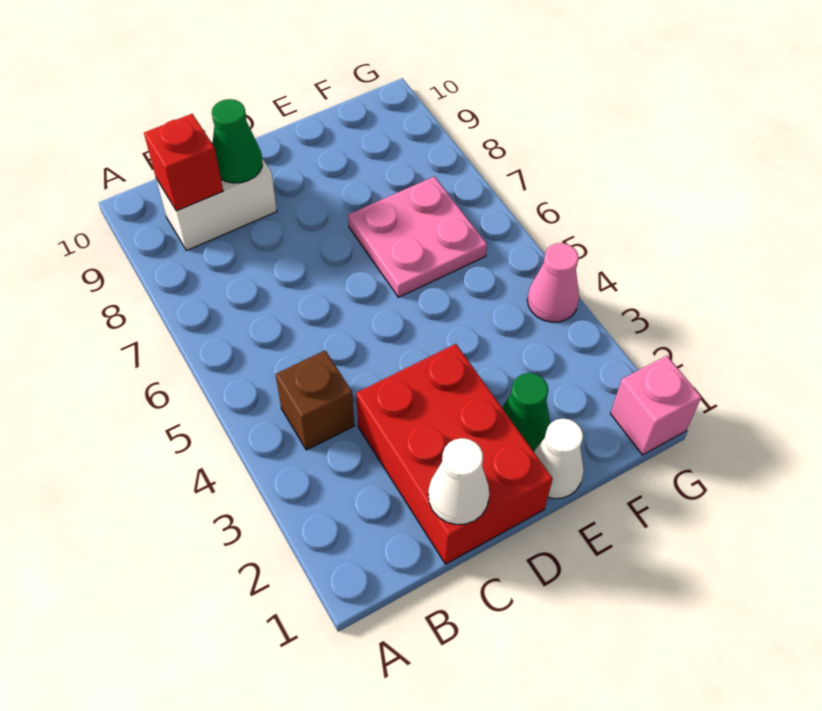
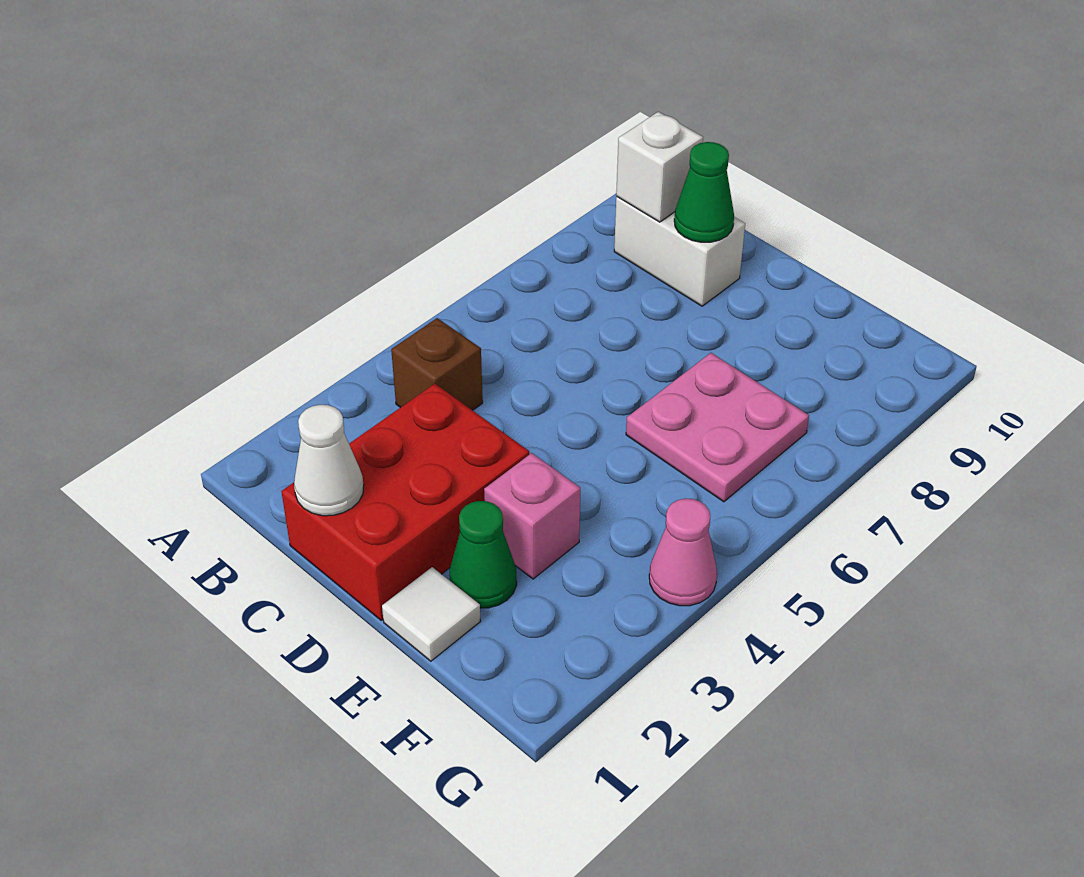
red brick B9 level 2 -> white brick B9 level 2
white cone E1 level 1 -> white tile E1 level 1
pink brick G1 level 1 -> pink brick E3 level 1

